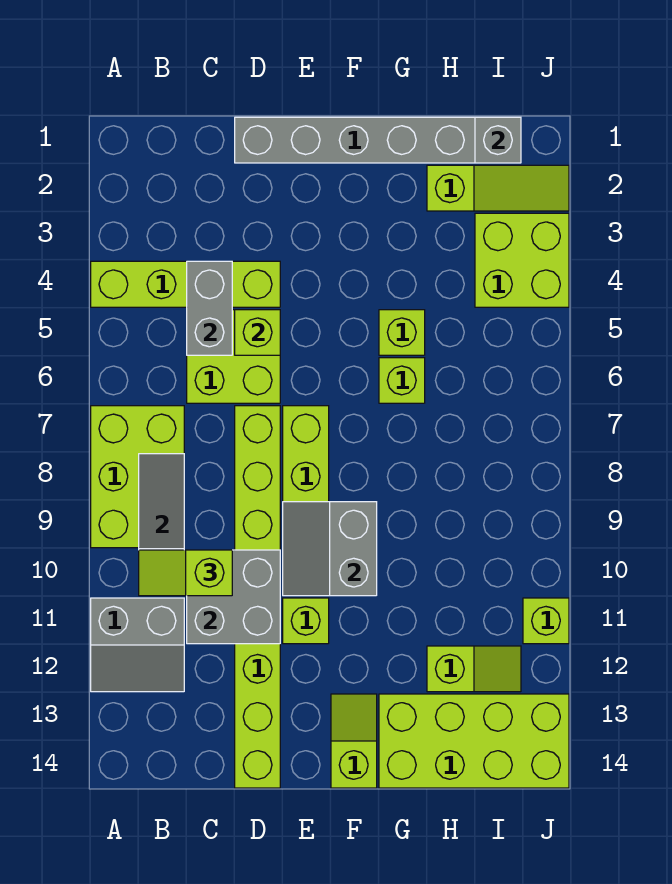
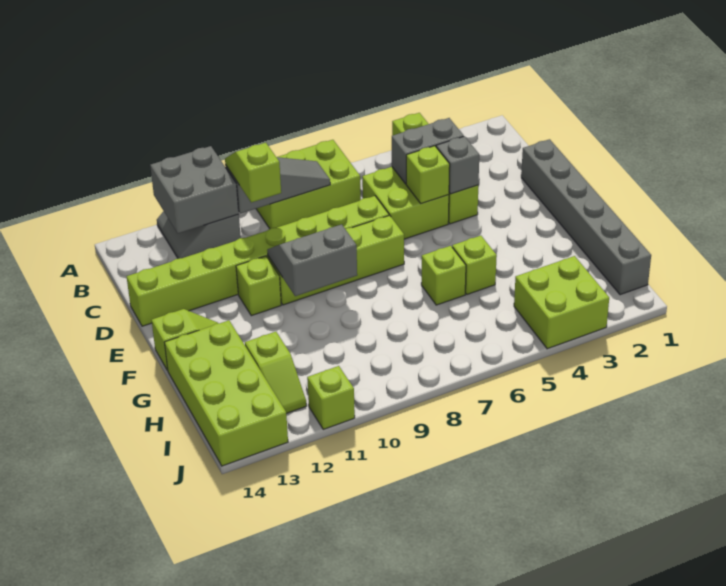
grey brick C10:D11 level 2 -> grey brick A11:B12 level 2
lime slope H2:J2 level 1 top H -> none
grey brick I1 level 2 -> grey brick D4 level 2

